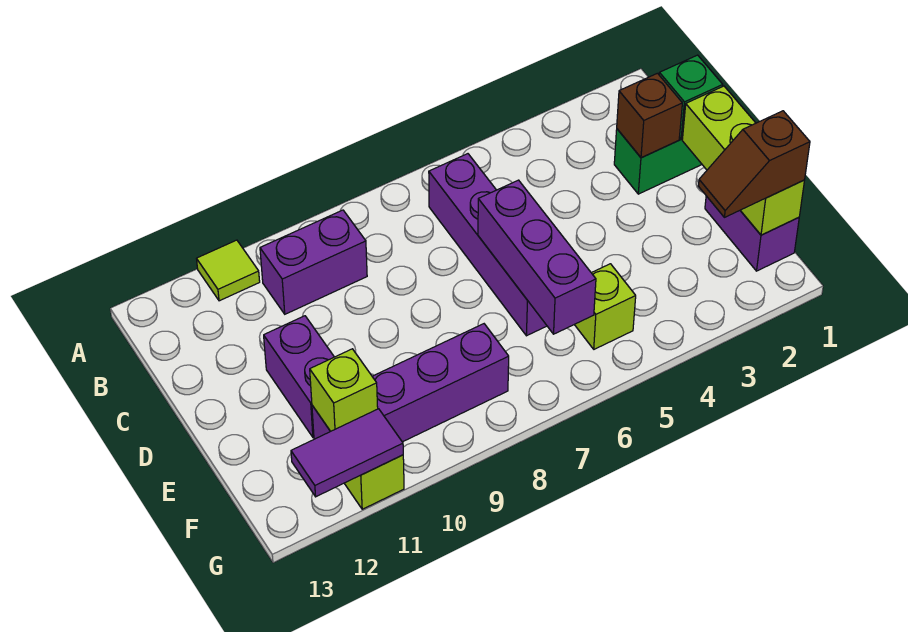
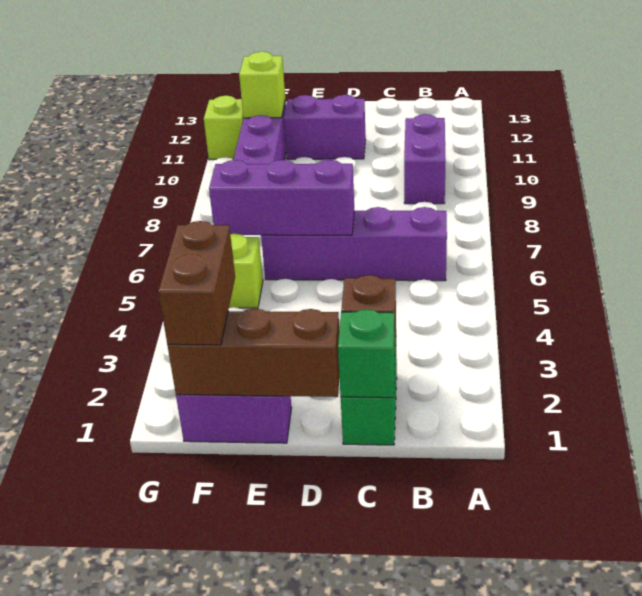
lime tile A11 level 1 -> none
lime brick D1:F1 level 2 -> brown brick D1:F1 level 2
brown slope F1:F2 level 3 top 1 -> brown brick F1:F2 level 3
purple tile G11:G12 level 2 -> none

